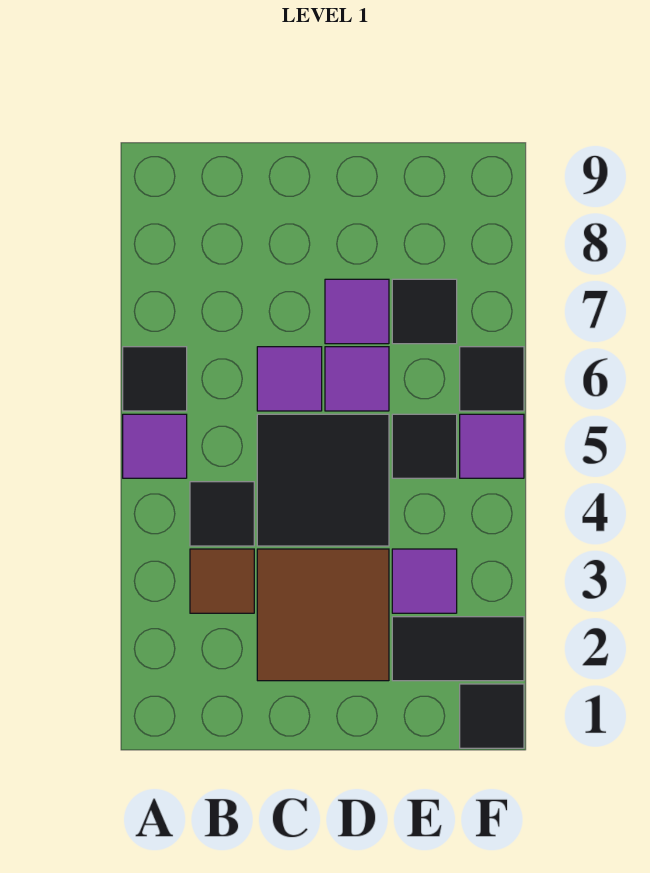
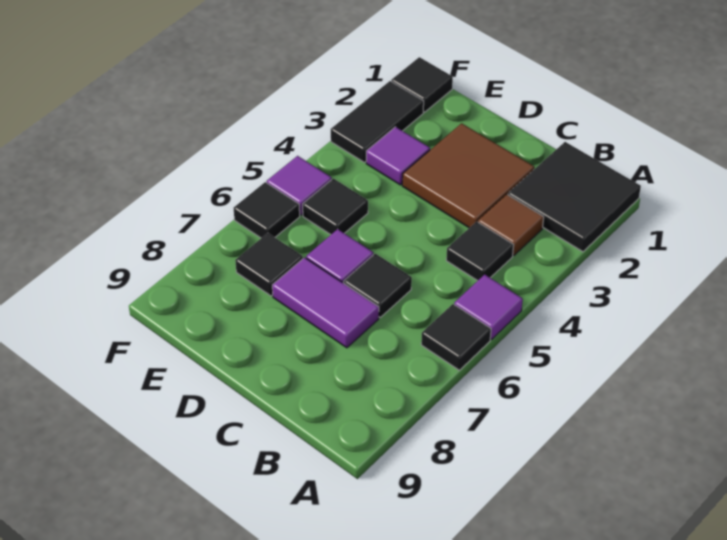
black tile C4:D5 level 1 -> black tile A1:B2 level 1
purple tile C6 level 1 -> black tile C6 level 1
purple tile D7 level 1 -> purple tile C7:D7 level 1
black tile E2:F2 level 1 -> black tile F2:F3 level 1

